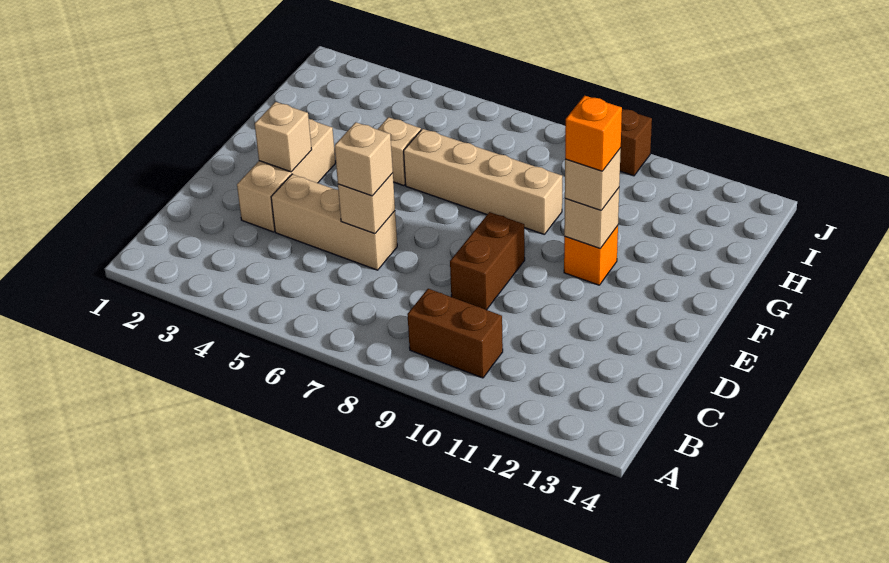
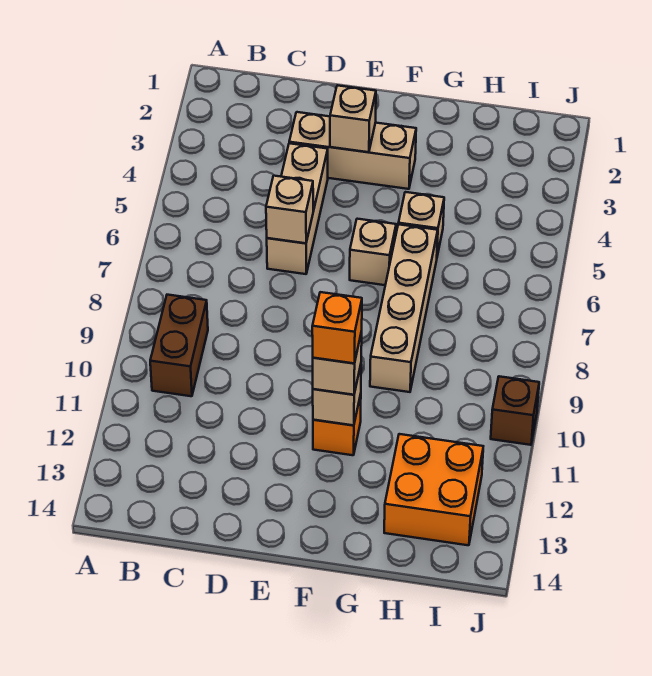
tan brick D6 level 3 -> tan brick F6 level 1
brown brick D9:E9 level 1 -> none
none -> orange brick H12:I13 level 1

